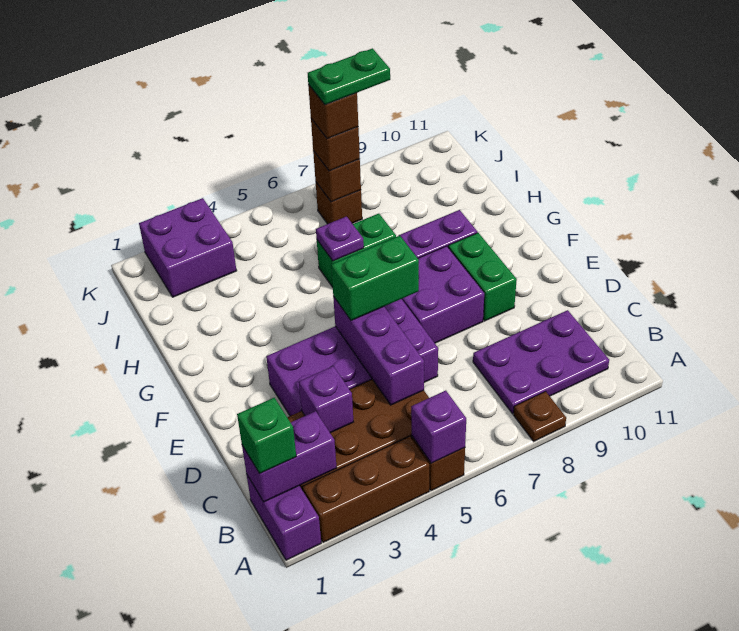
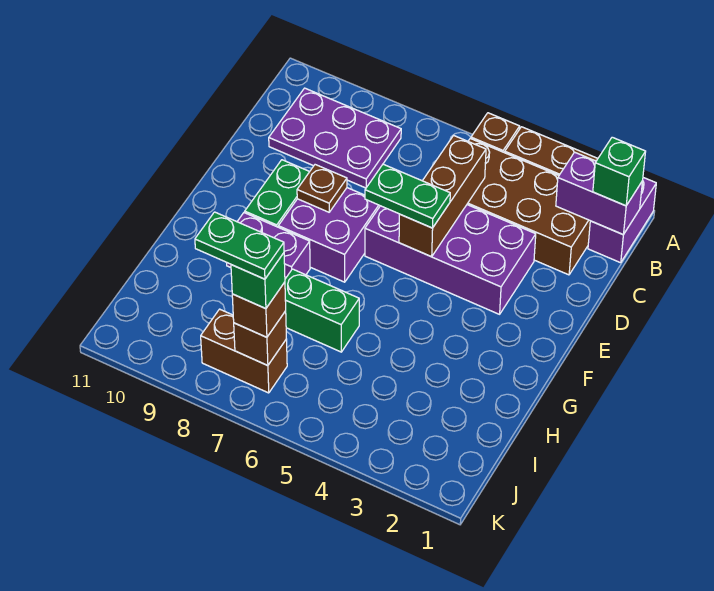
purple brick A5 level 2 -> none
brown plate A8 level 1 -> brown plate E8 level 2
purple brick C3 level 2 -> none
purple brick C5:E5 level 2 -> brown brick C5:E5 level 2
green brick E5:E6 level 3 -> green plate E5:E6 level 3
purple plate H6 level 2 -> none
purple brick J2:K3 level 1 -> none
brown brick J7 level 1 -> brown brick J7:J8 level 1
brown brick J7 level 4 -> green brick J7 level 4

